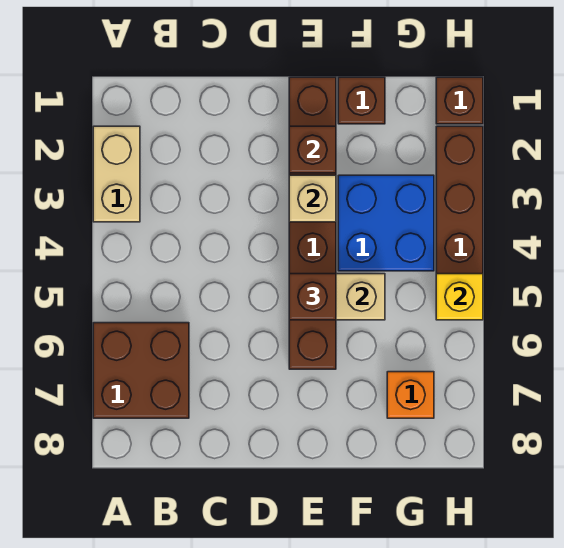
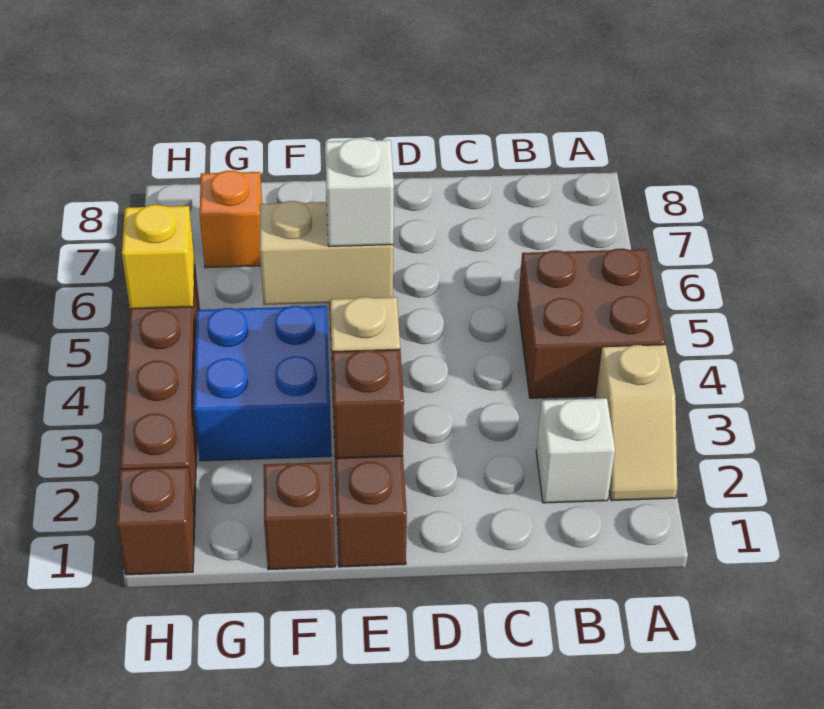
tan brick A2:A3 level 1 -> tan slope A2:A3 level 1 top 3
brown brick A6:B7 level 1 -> brown brick A4:B5 level 1
none -> white brick B2 level 1
brown brick E5 level 3 -> white brick E5 level 3

